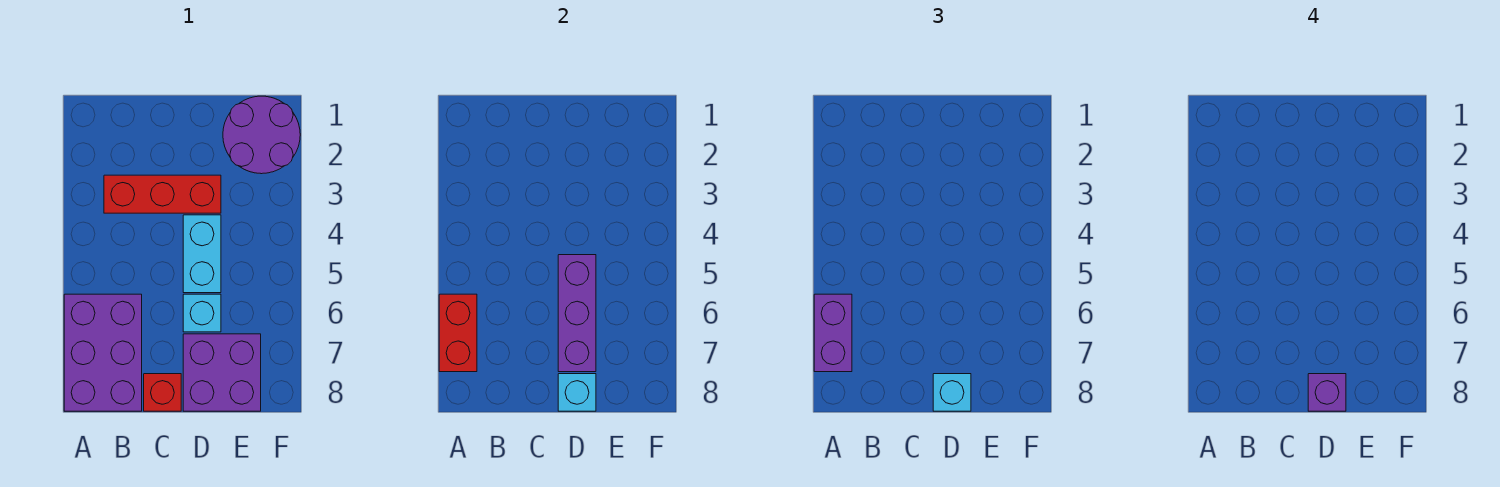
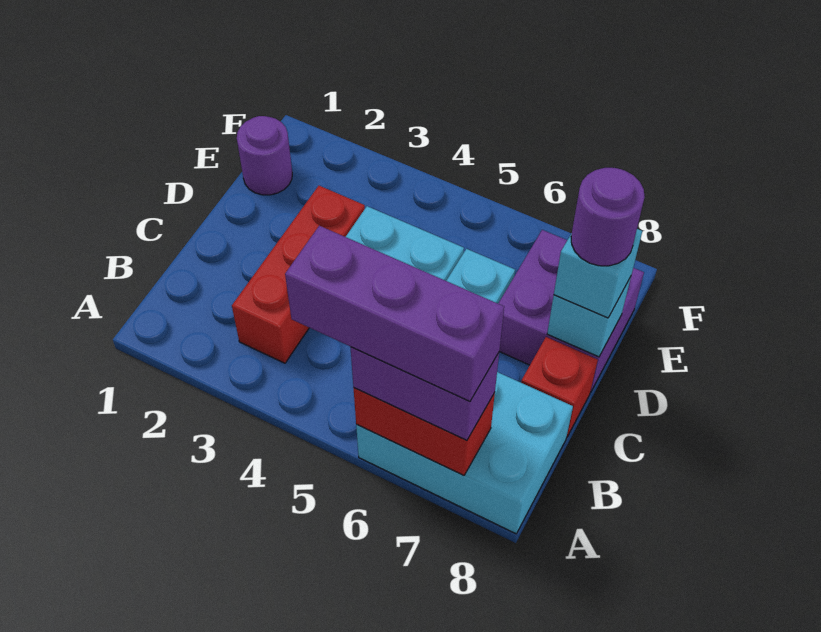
purple brick A6:B8 level 1 -> cyan brick A6:B8 level 1
purple brick D5:D7 level 2 -> purple brick A5:A7 level 4
purple brick D8 level 4 -> purple round brick D8 level 4
purple round brick E1:F2 level 1 -> purple round brick E1 level 1

